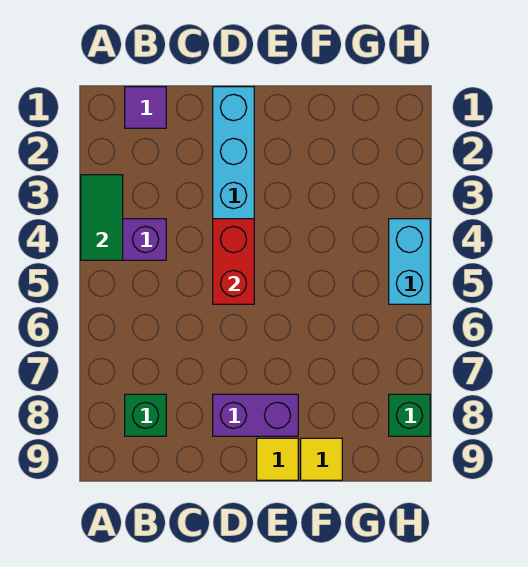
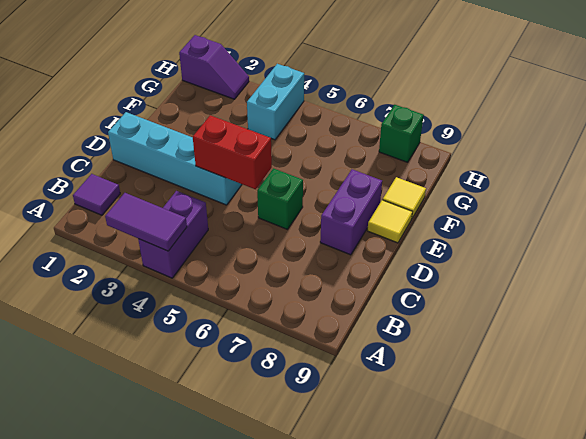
green tile A3:A4 level 2 -> purple tile A3:A4 level 2
green brick B8 level 1 -> green brick D6 level 1
none -> purple slope H1:H2 level 1 top 1
cyan brick H4:H5 level 1 -> cyan brick G4:H4 level 1

